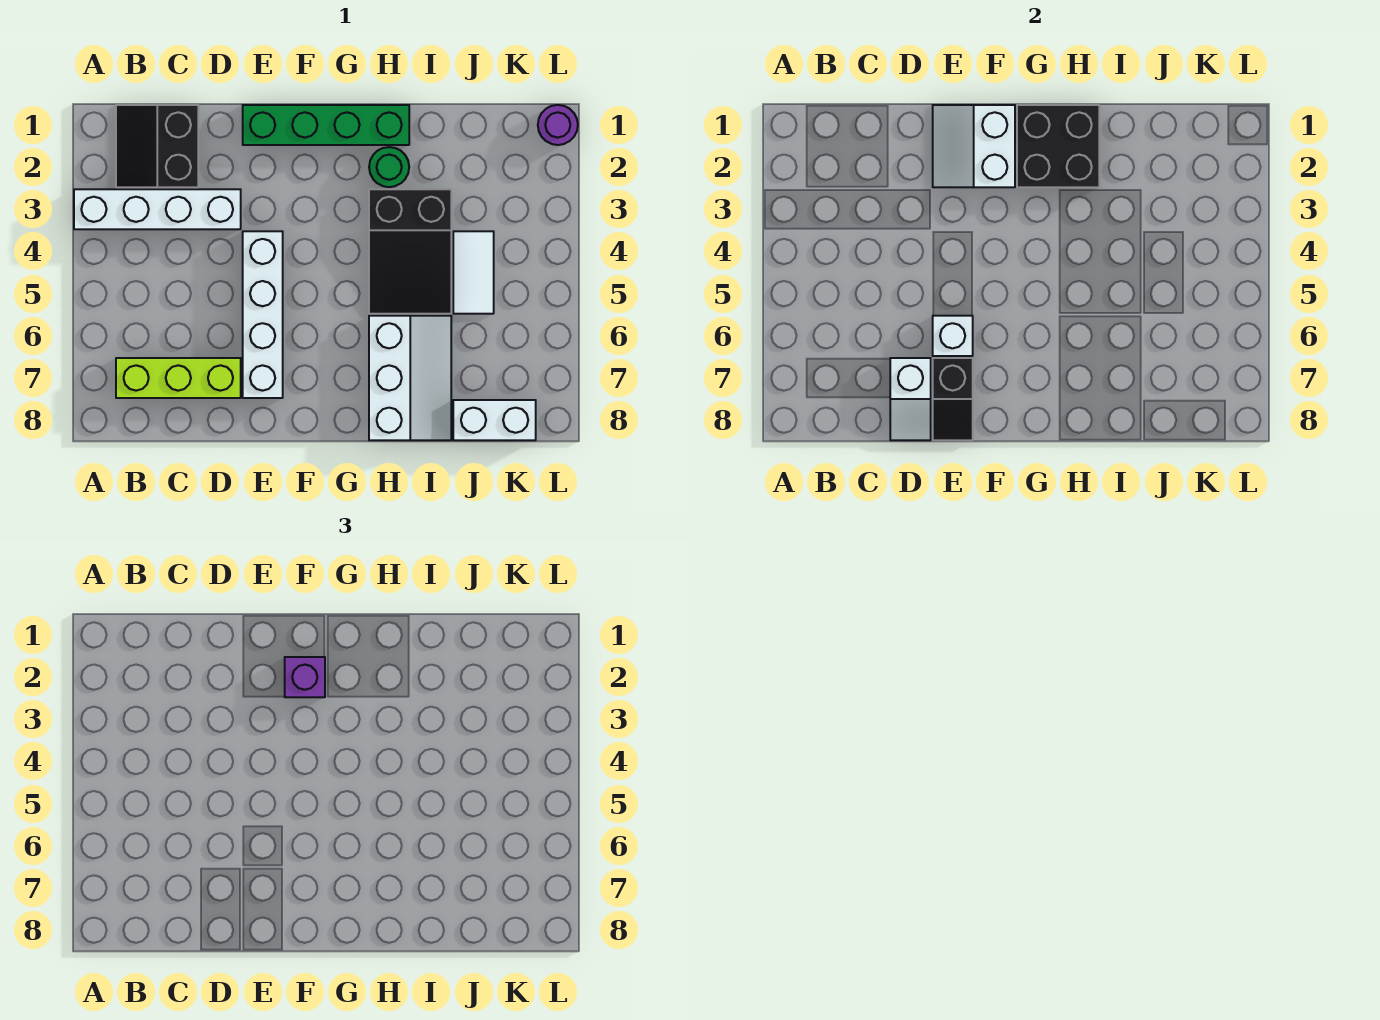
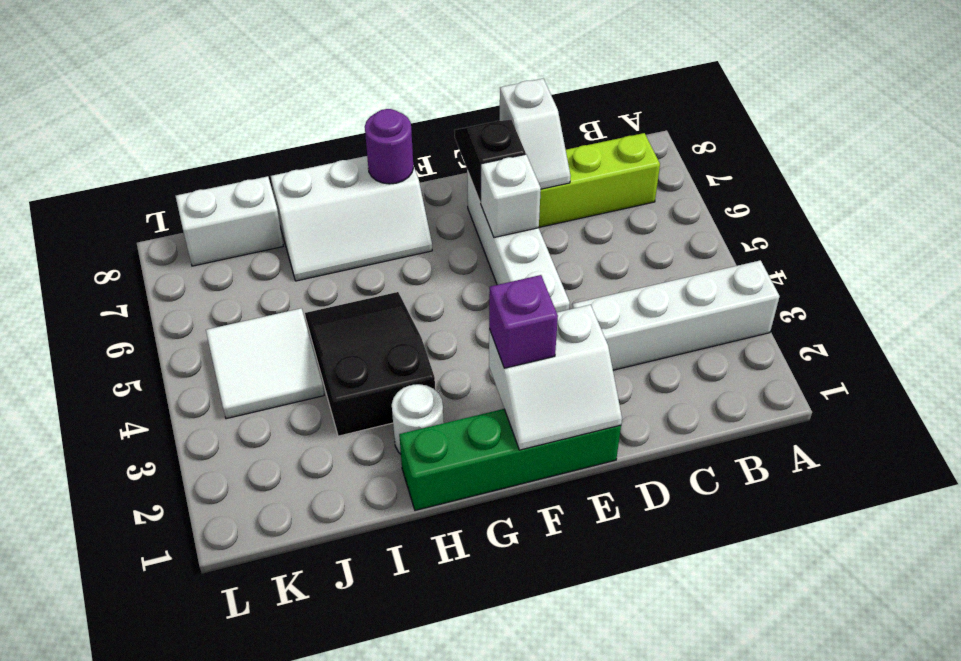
black slope B1:C2 level 1 top C -> none
white slope D7:D8 level 2 top 7 -> white slope D7:D8 level 2 top 8
white slope E1:F2 level 2 top F -> white slope E1:F2 level 2 top 2
black brick G1:H2 level 2 -> none
green round brick H2 level 1 -> white round brick H2 level 1
white slope H6:I8 level 1 top H -> white slope G7:I8 level 1 top 8
white tile J4:J5 level 1 -> white tile J4:K5 level 1
purple round brick L1 level 1 -> purple round brick G8 level 2

